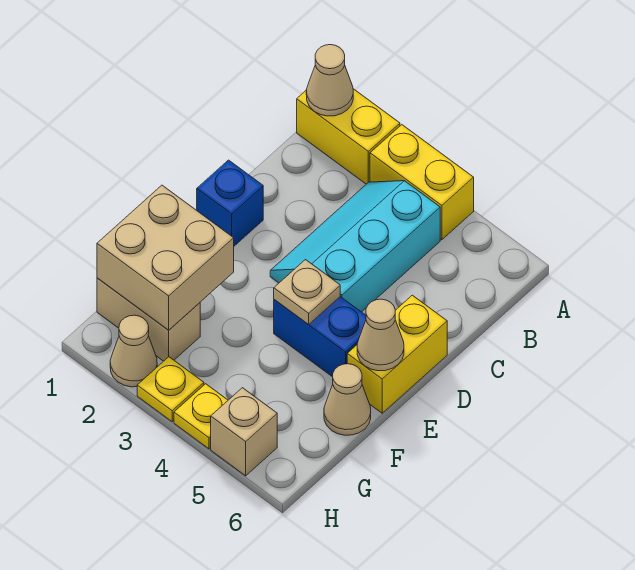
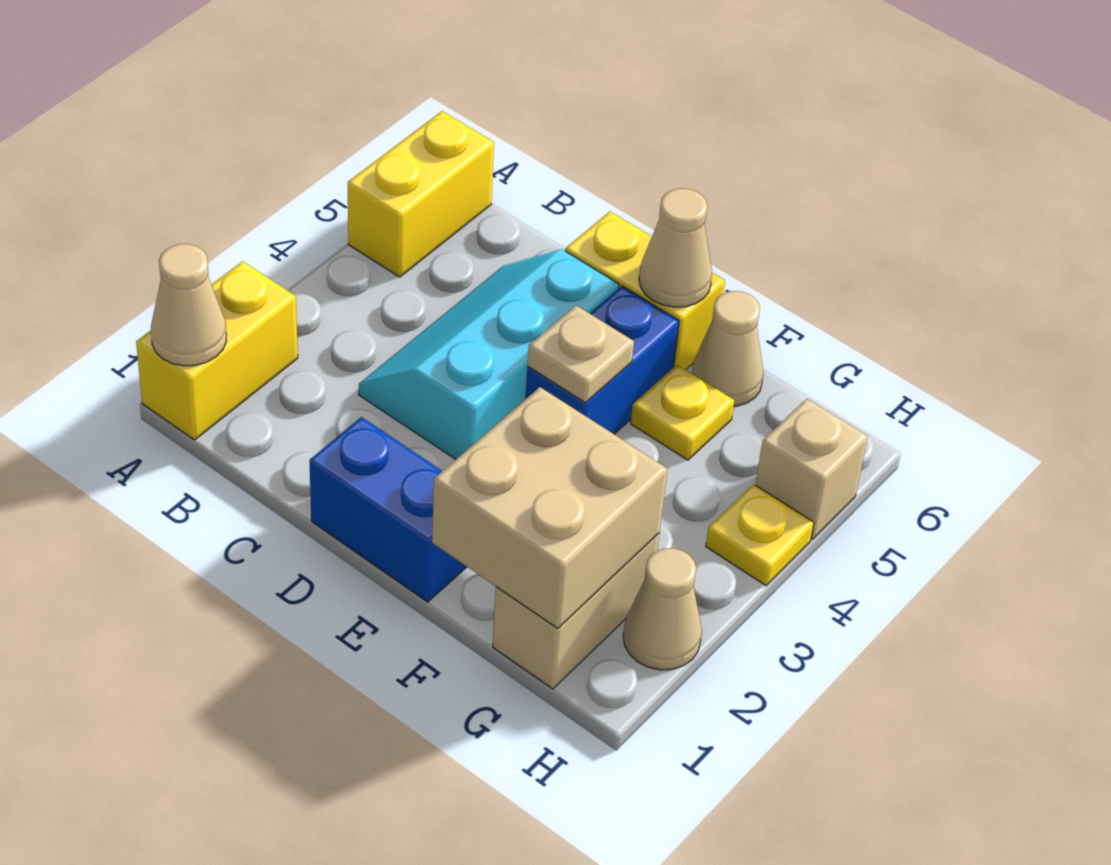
yellow brick A3:A4 level 1 -> yellow brick A5:A6 level 1
cyan slope B3:D4 level 1 top 4 -> cyan slope C3:D5 level 1 top D
blue brick D1 level 1 -> blue brick D1:E1 level 1
yellow plate H3 level 1 -> yellow plate F5 level 1

